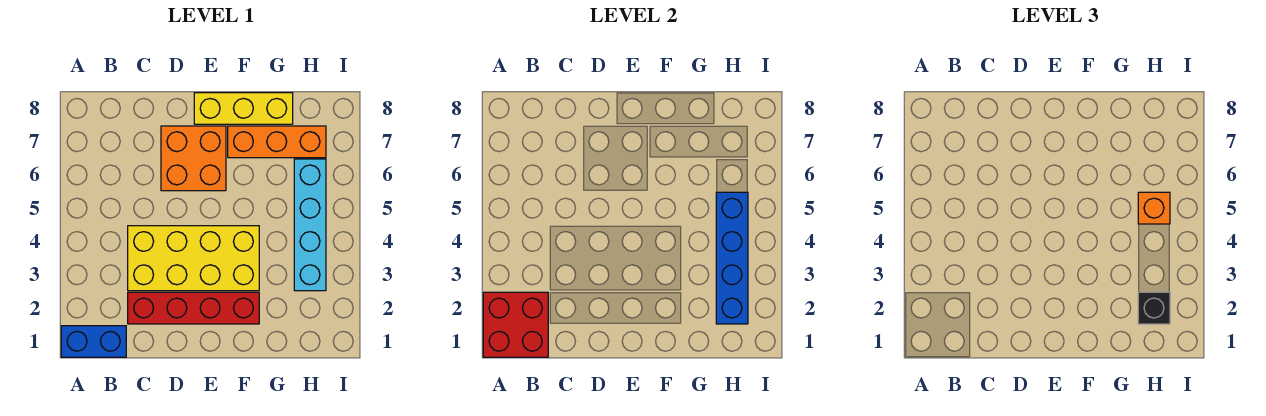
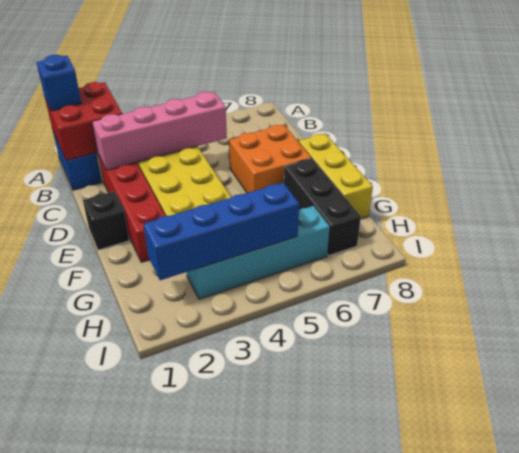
none -> blue brick A1 level 3
none -> pink brick C2:C5 level 2
orange brick F7:H7 level 1 -> black brick F7:H7 level 1
black brick H2 level 3 -> black brick E1 level 1
orange brick H5 level 3 -> none

